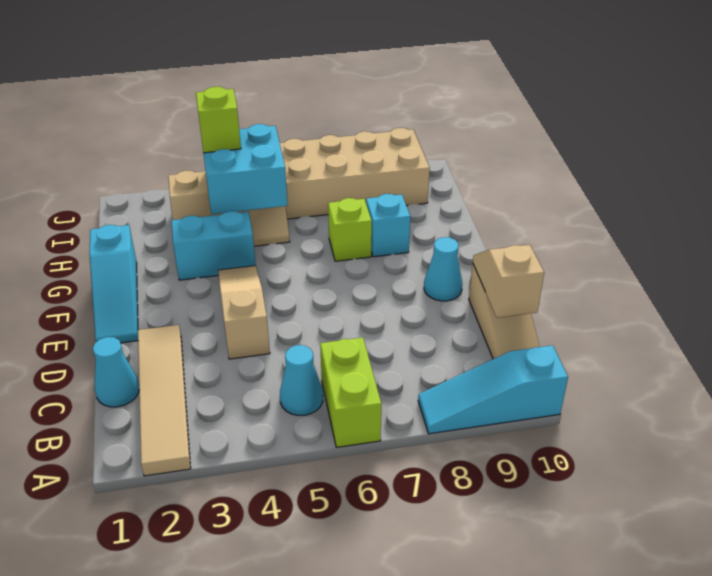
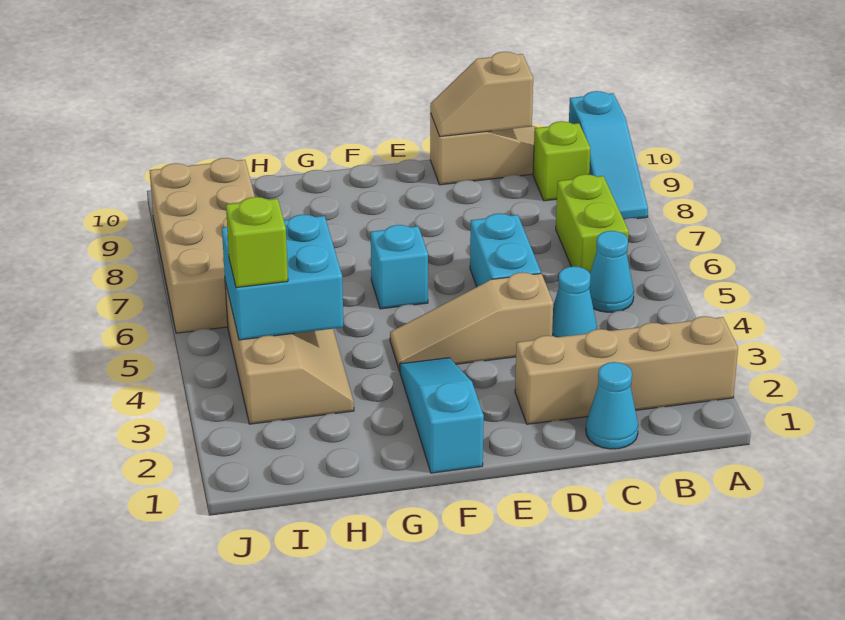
tan tile A2:D2 level 1 -> tan brick A2:D2 level 1
lime brick A6:B6 level 1 -> lime brick B6:B7 level 1
cyan slope E1:G1 level 1 top G -> cyan slope F1:F3 level 1 top 1
cyan cone E9 level 1 -> cyan cone C4 level 1
cyan brick G3:G4 level 1 -> cyan brick D5:D6 level 1
lime brick G7 level 1 -> lime brick B9 level 1
cyan brick G8 level 1 -> cyan brick F6 level 1

